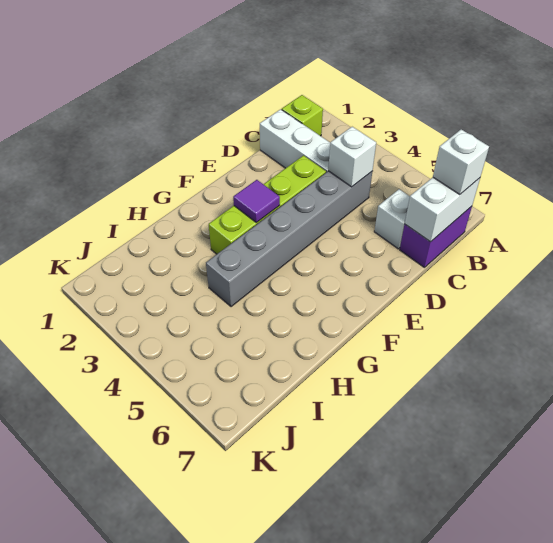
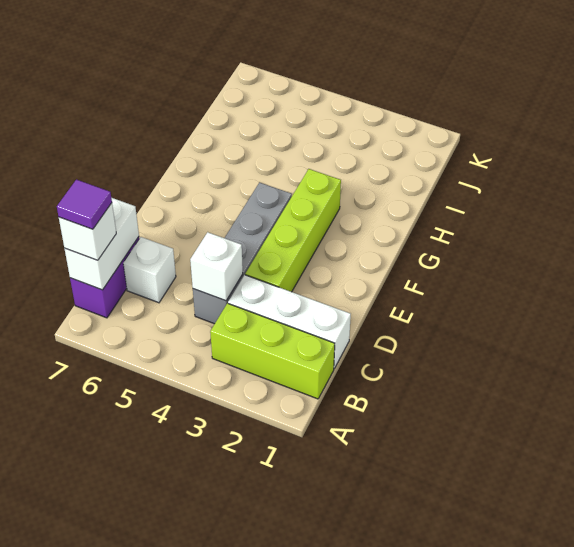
lime brick B1 level 1 -> lime brick B1:B3 level 1
grey brick C4:H4 level 1 -> grey brick C4:F4 level 1
purple tile F3 level 2 -> purple tile B7 level 4

